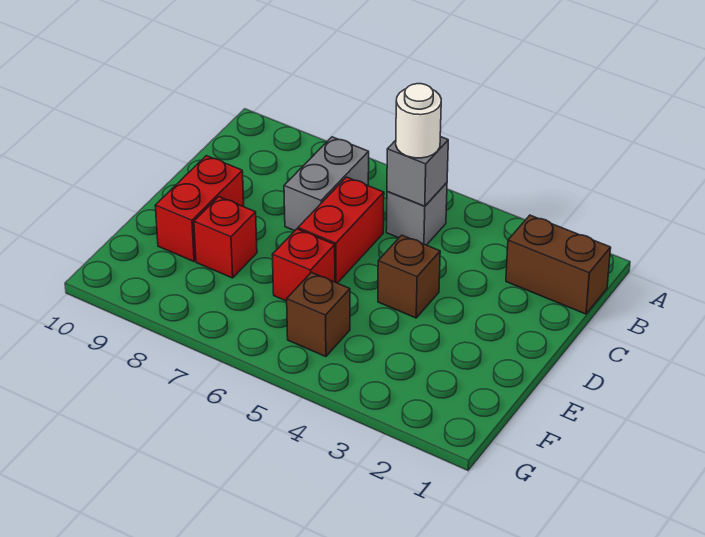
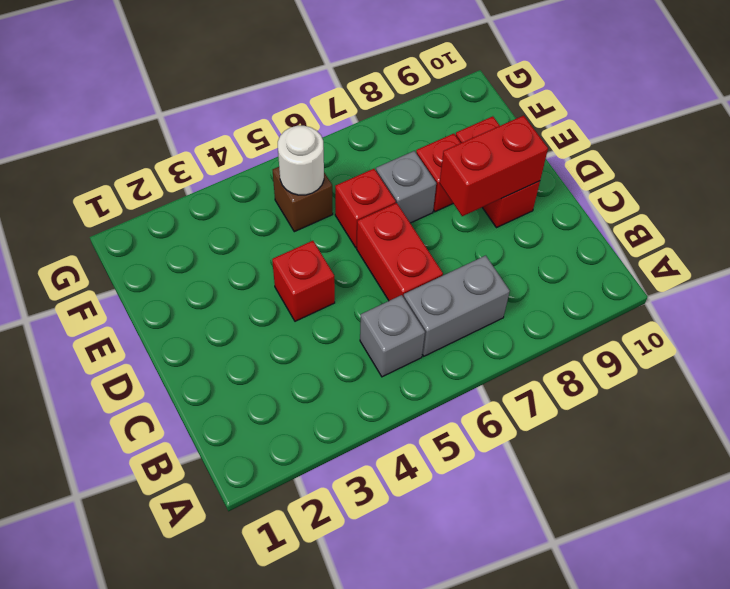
brown brick B1:B2 level 1 -> none
grey brick B5 level 2 -> grey brick E7 level 1
white round brick B5 level 3 -> white round brick F5 level 2
grey brick B7:C7 level 1 -> grey brick B6:B7 level 1
brown brick D4 level 1 -> red brick D4 level 1
none -> red brick D8:D9 level 2

